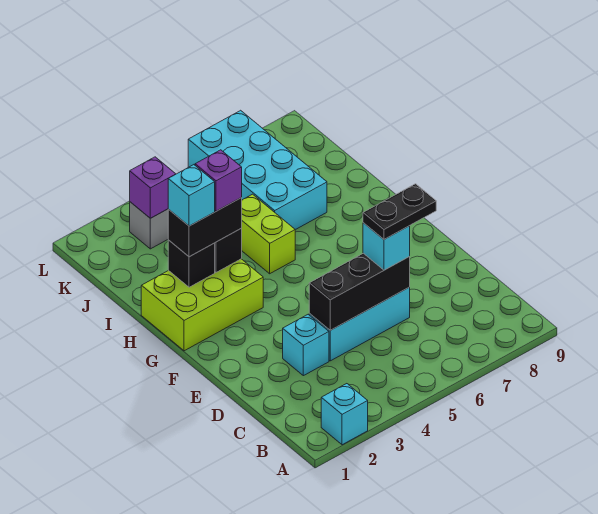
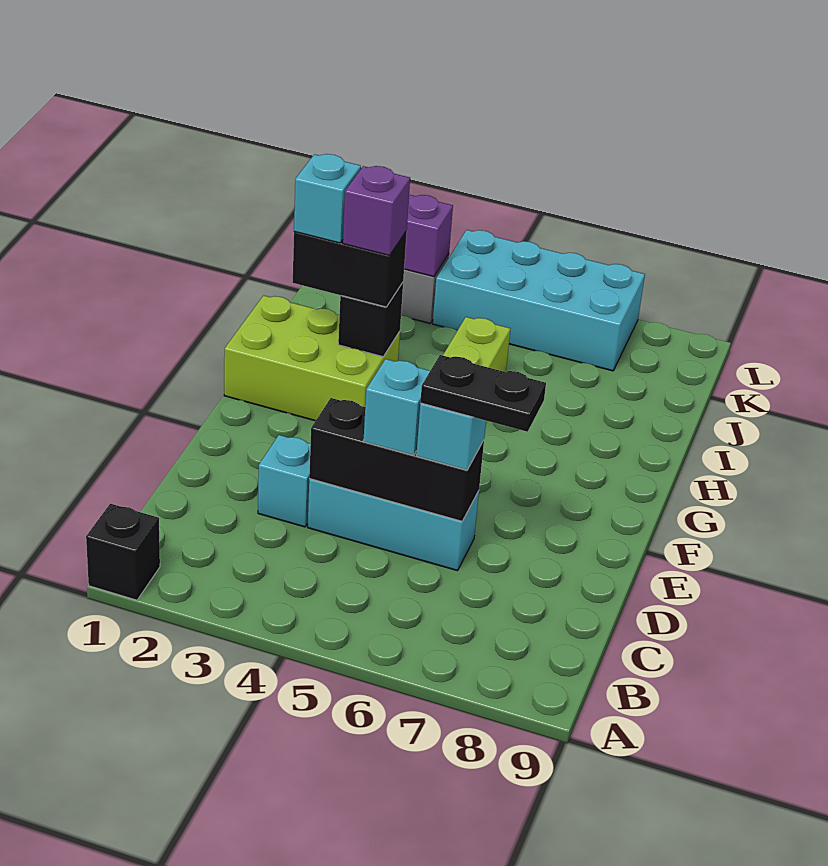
cyan brick A2 level 1 -> cyan brick D5 level 3
black brick H2 level 2 -> black brick A1 level 1
cyan brick I6:L7 level 1 -> cyan brick K4:L7 level 1

